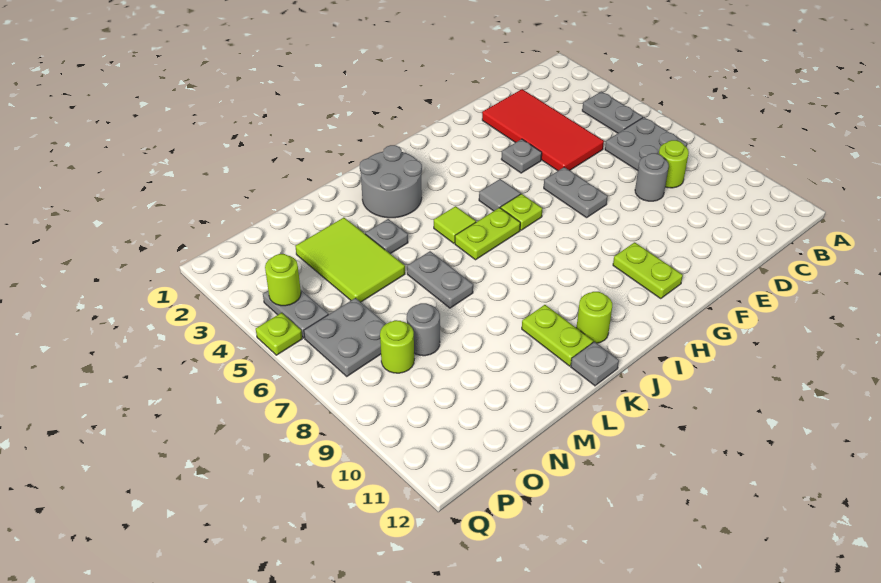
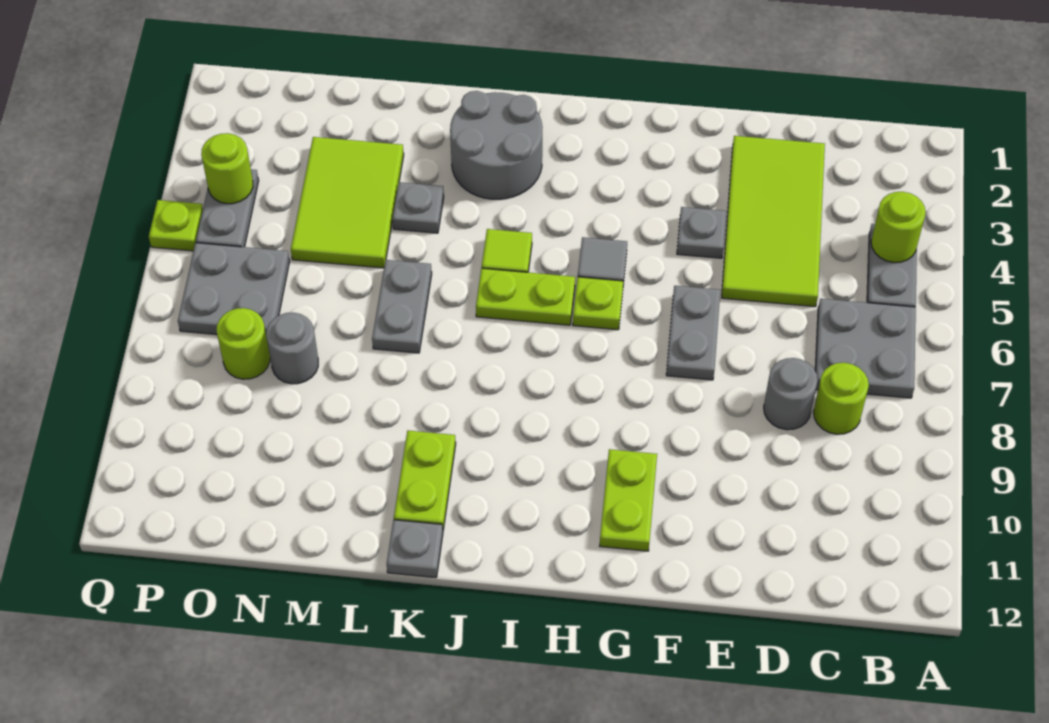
red tile D2:E5 level 1 -> lime tile D2:E5 level 1
lime round brick J11 level 1 -> lime round brick B4 level 2

